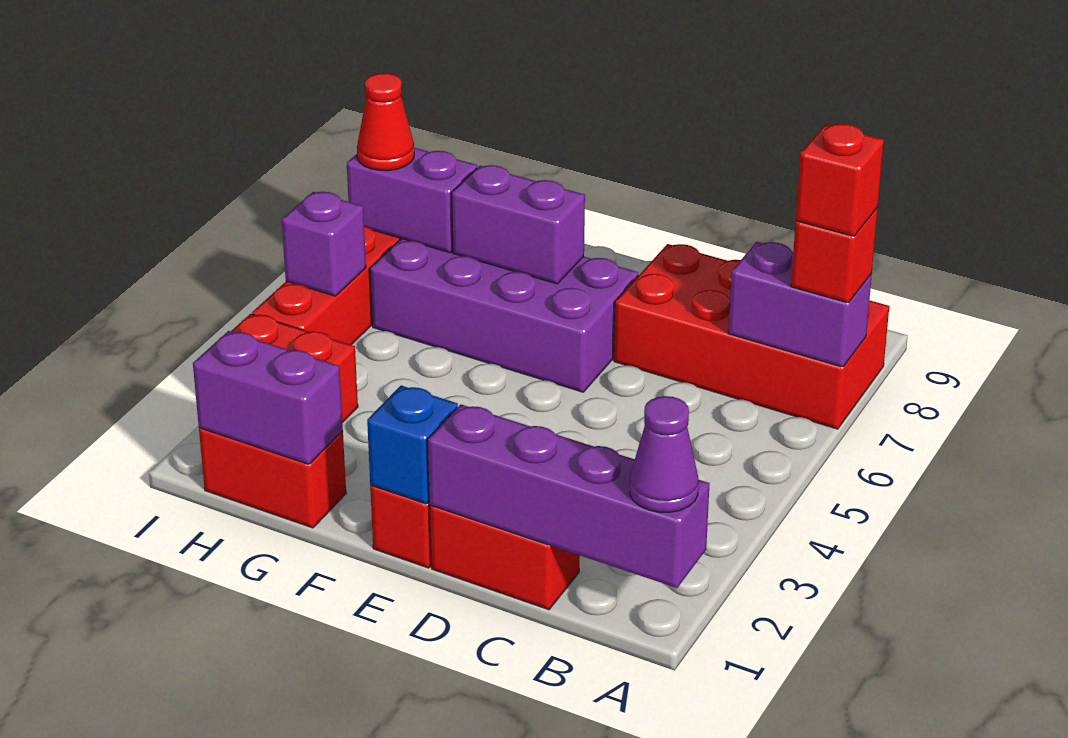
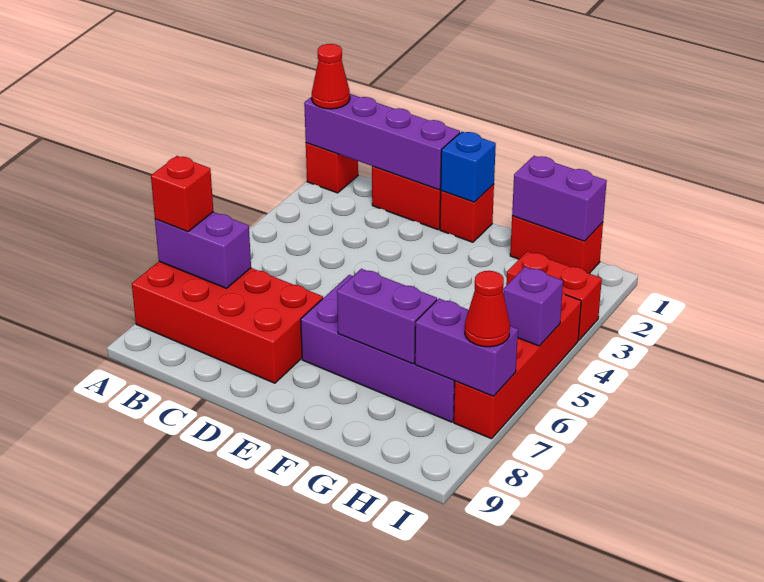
purple cone A1 level 3 -> red cone A1 level 3
red brick A7 level 4 -> red brick A1 level 1

